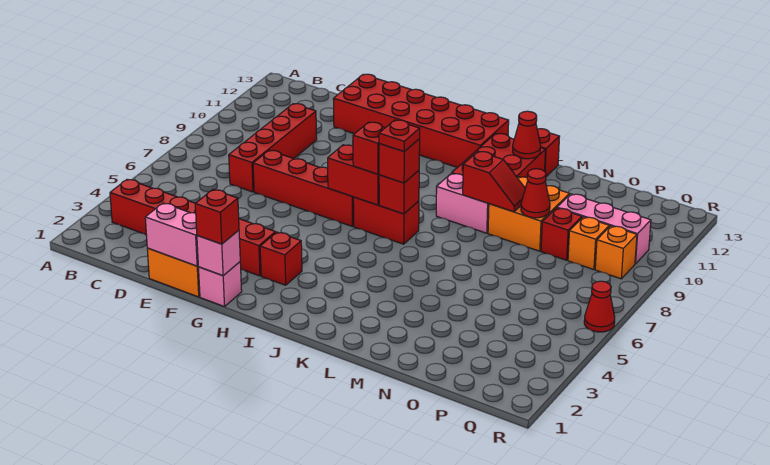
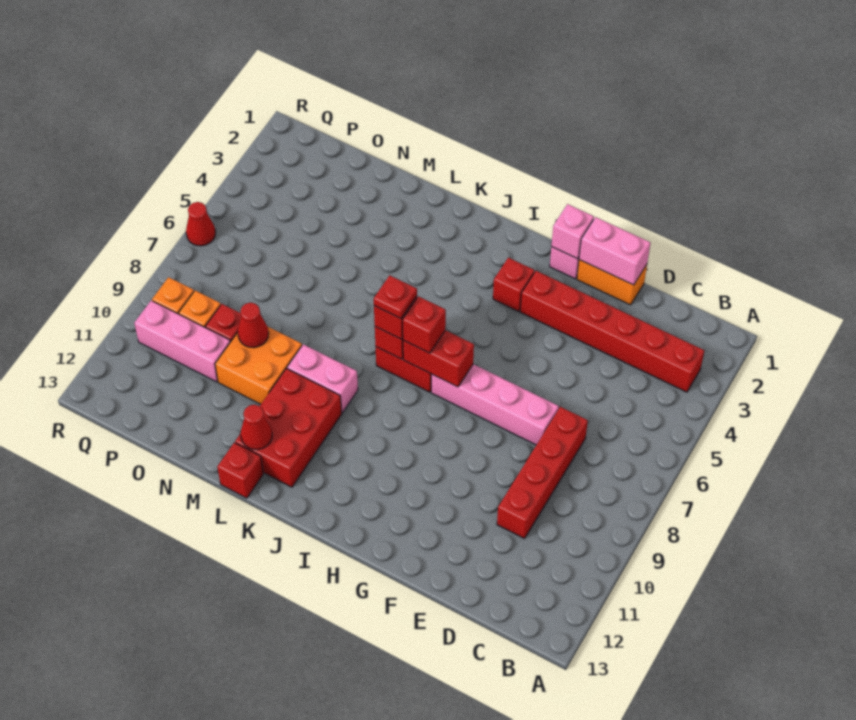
red brick E7:H7 level 1 -> pink brick E7:H7 level 1
red brick E12:J13 level 1 -> none
red brick G1 level 3 -> none
red slope L9:M9 level 2 top L -> none

